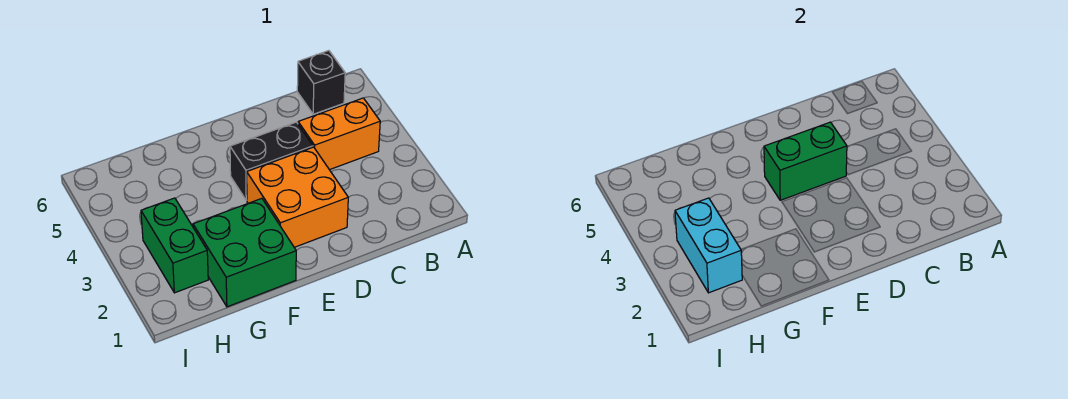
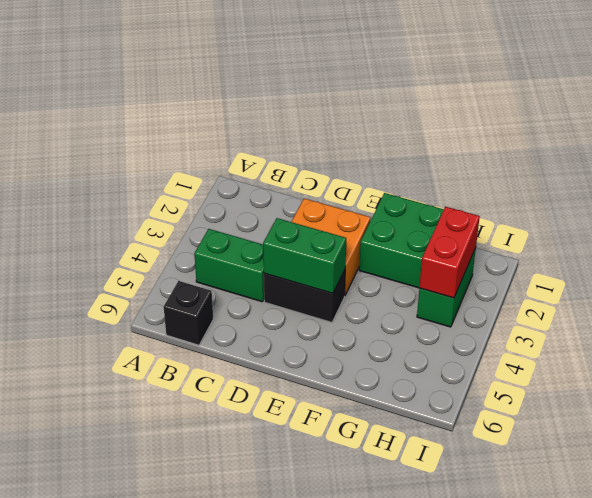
orange brick B4:C4 level 1 -> green brick B4:C4 level 1
cyan brick H2:H3 level 2 -> red brick H2:H3 level 2

